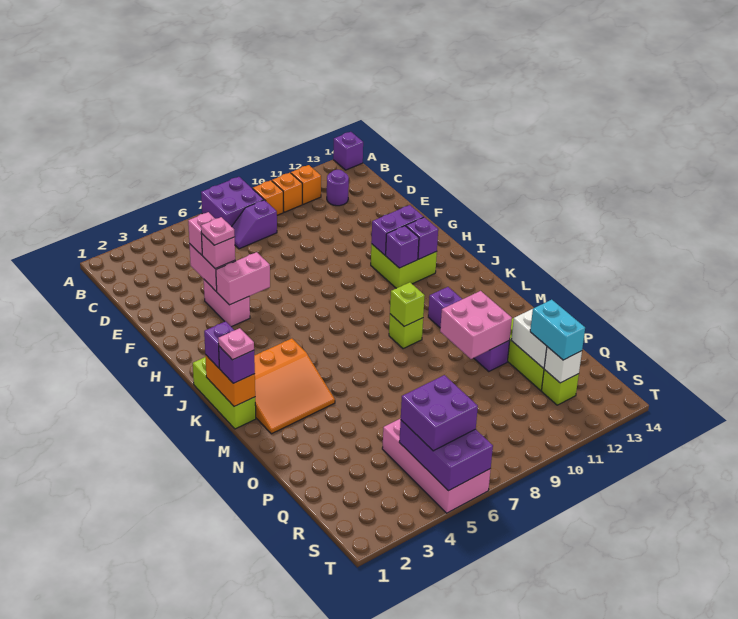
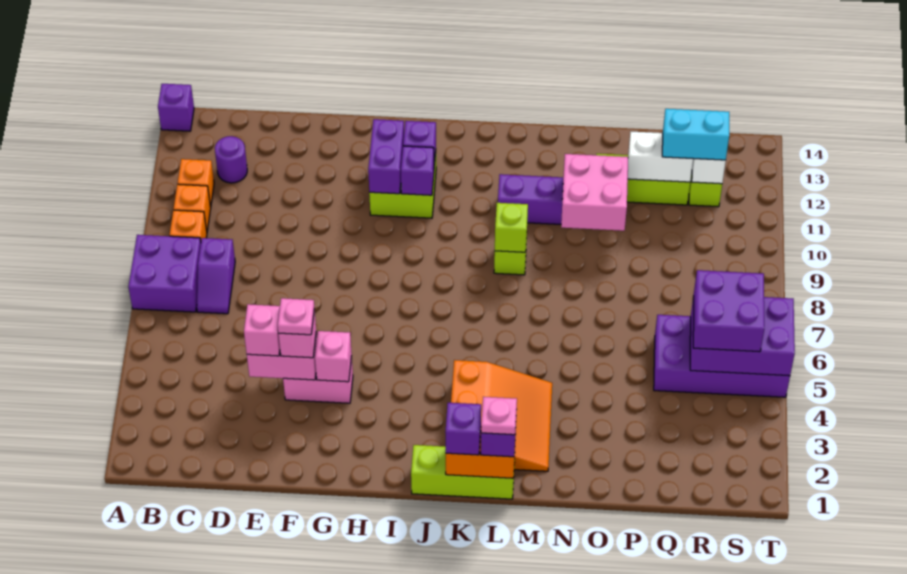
pink brick G4:G5 level 2 -> pink brick G4 level 2
pink brick Q5:T6 level 1 -> purple brick Q5:T6 level 1

